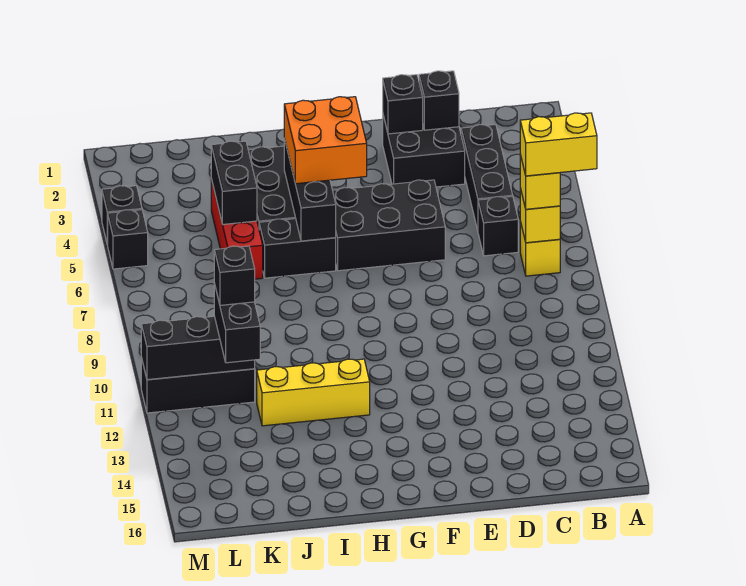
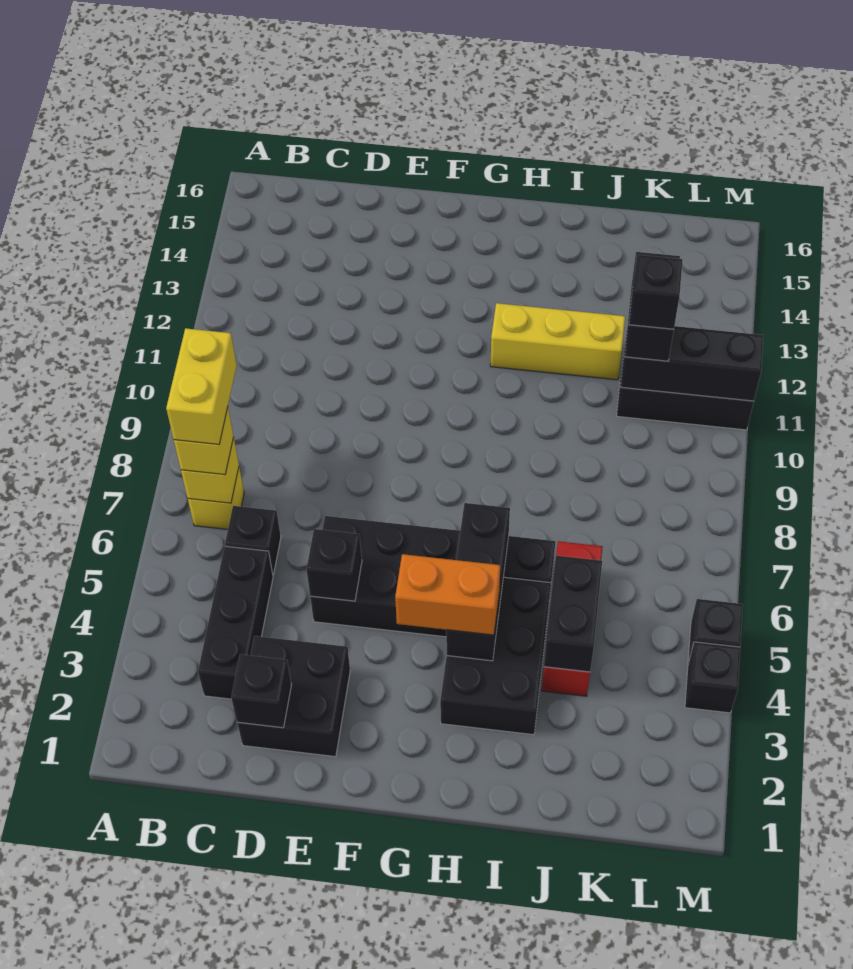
yellow brick A7:B7 level 4 -> yellow brick B7:B8 level 4
black brick E2 level 2 -> black brick E5 level 2
orange brick G4:H5 level 3 -> orange brick G4:H4 level 3

